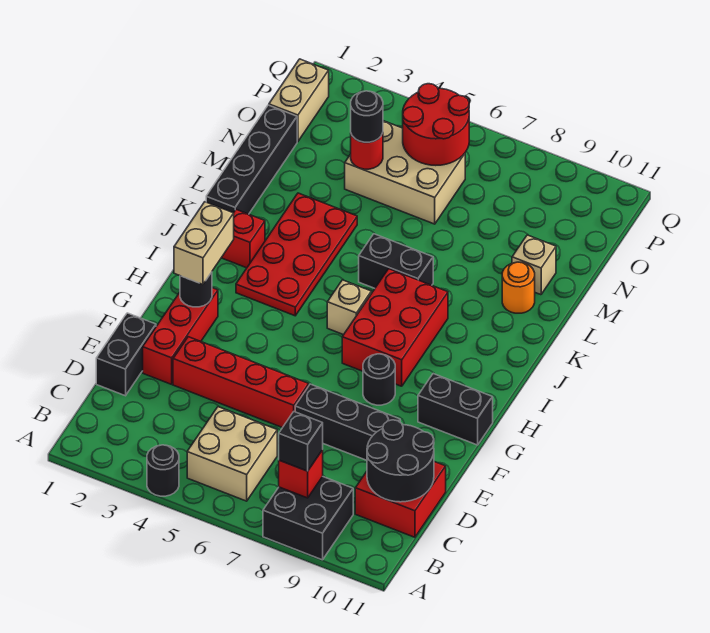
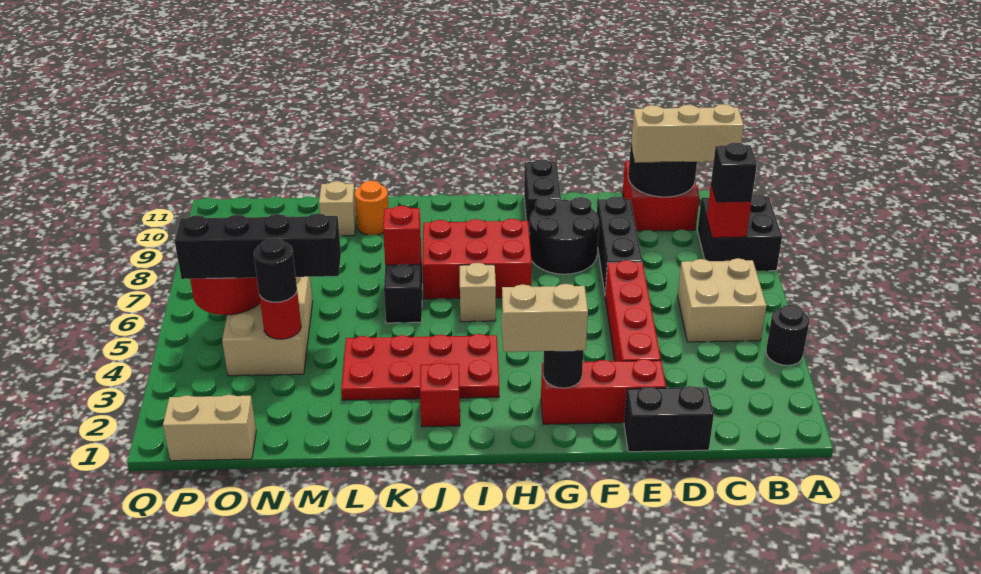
none -> tan brick B10:D10 level 3
black round brick G8 level 1 -> black round brick F8:G9 level 1
black brick K1:N1 level 1 -> black brick M5:P5 level 3
none -> red brick K7 level 2

